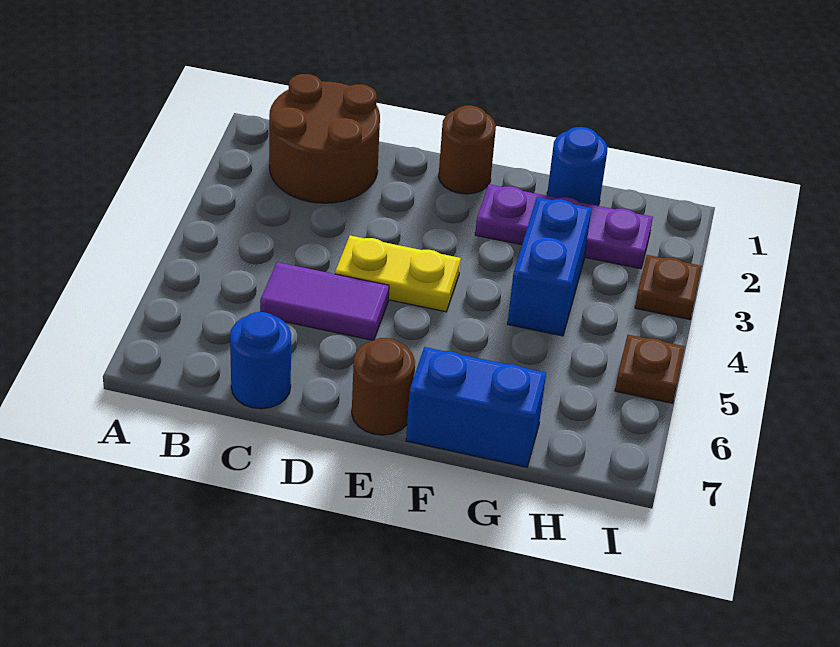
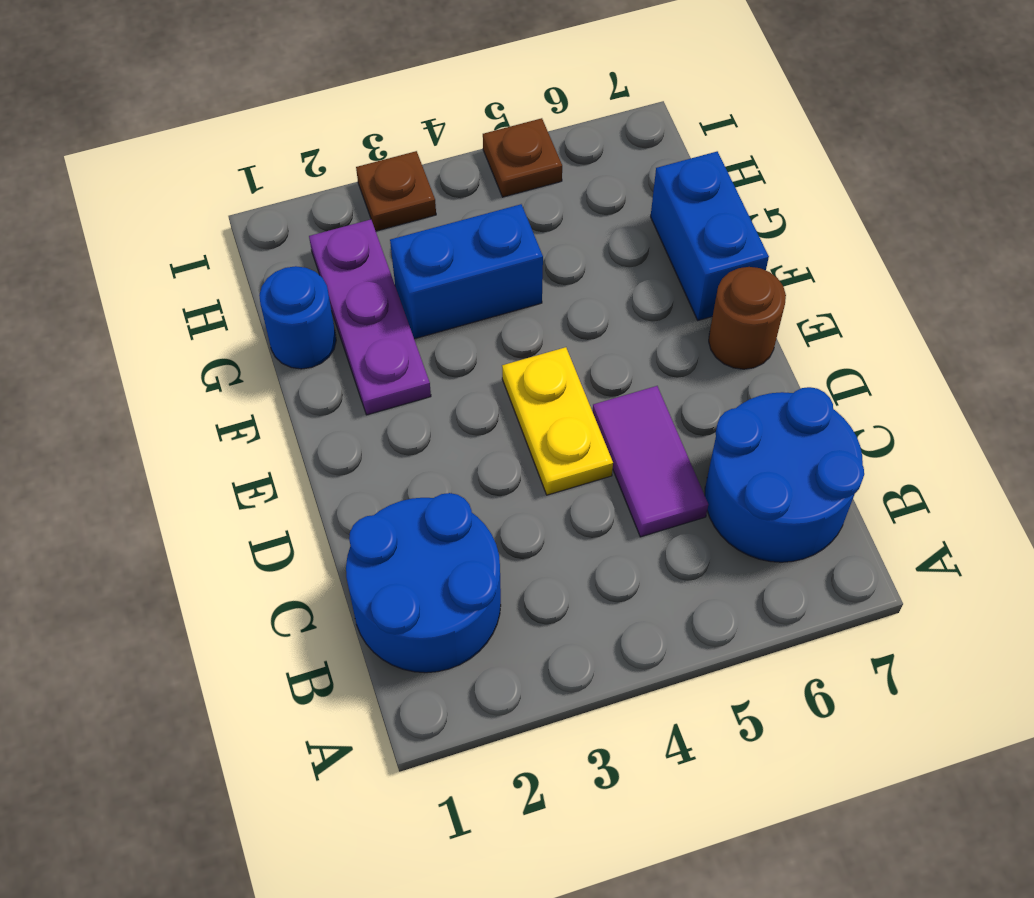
brown round brick B1:C2 level 1 -> blue round brick B1:C2 level 1
blue round brick C7 level 1 -> blue round brick B6:C7 level 1
brown round brick E1 level 1 -> none

